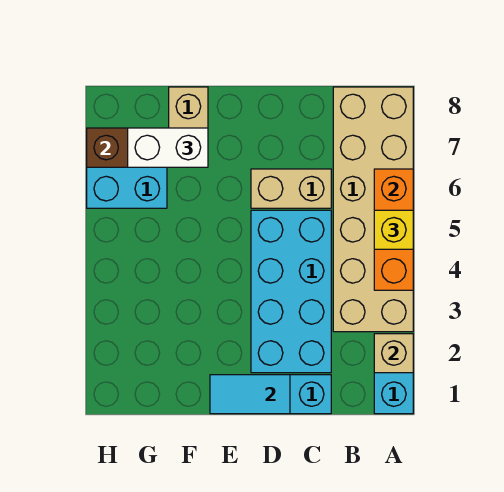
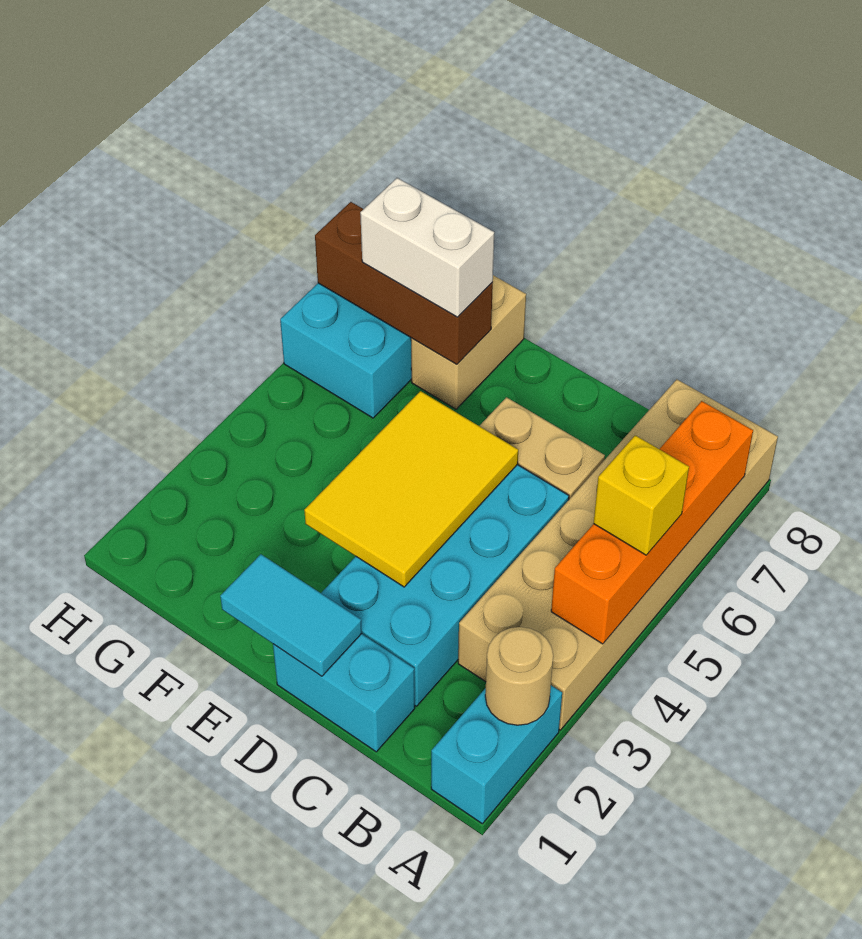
tan brick A2 level 2 -> tan round brick A2 level 2
orange brick A4:A6 level 2 -> orange brick A4:A7 level 2
none -> yellow tile D3:E5 level 2

